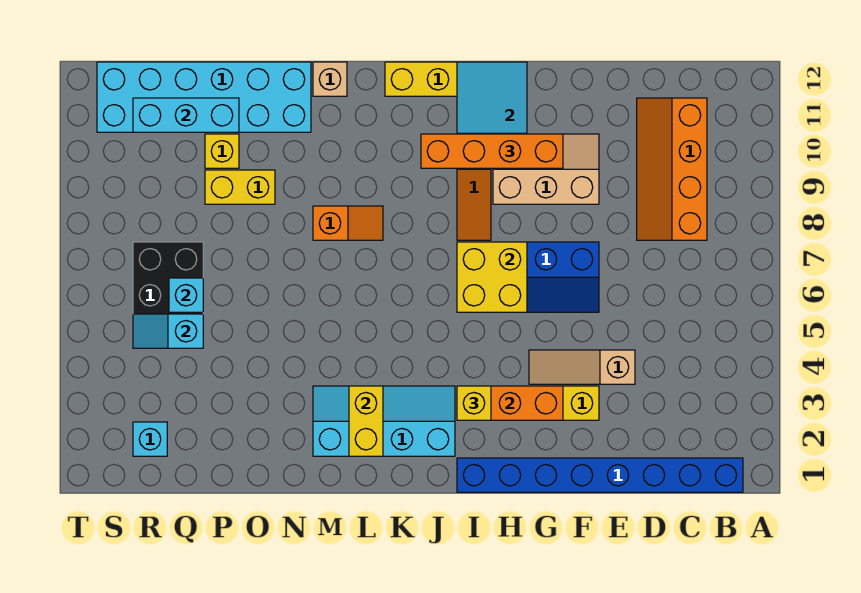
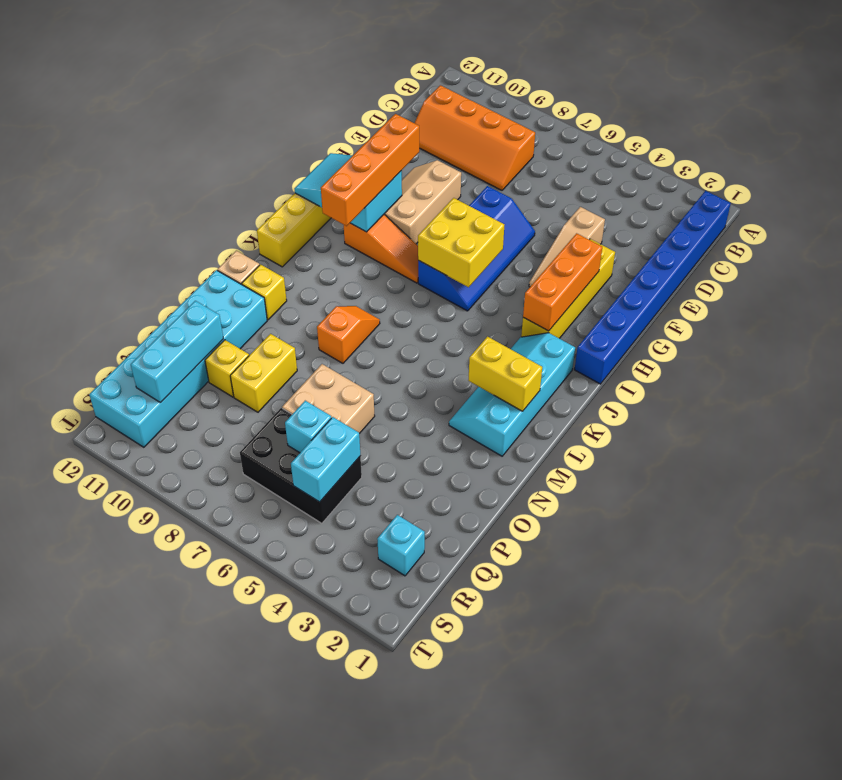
yellow brick I3 level 3 -> yellow brick M11 level 1
none -> tan brick O6:P7 level 1
cyan slope Q5:R5 level 2 top Q -> cyan brick Q5:R5 level 2

